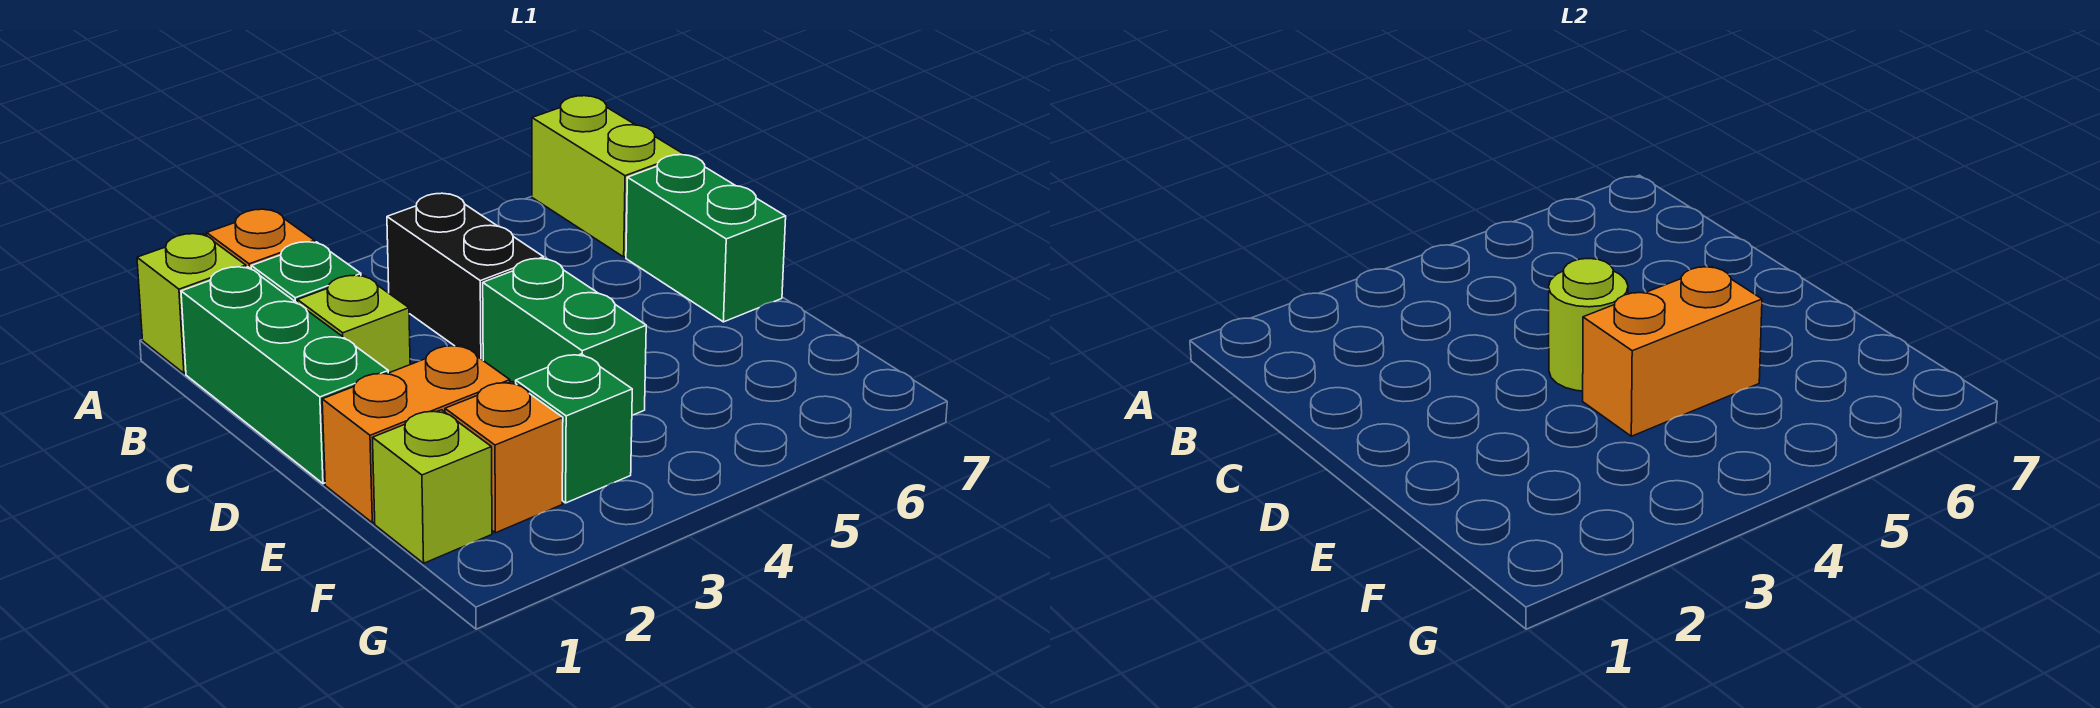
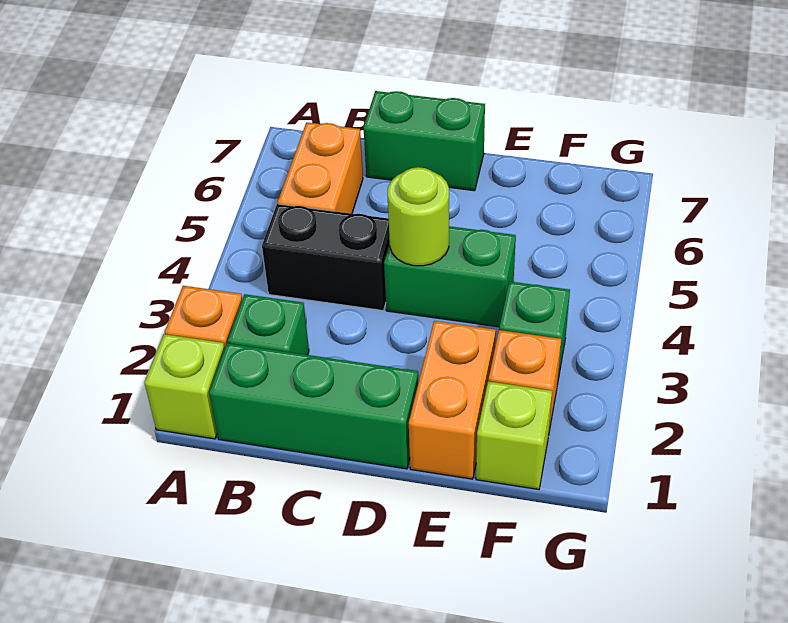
lime brick A7:B7 level 1 -> none
lime brick C2 level 1 -> none
orange brick E4:E5 level 2 -> orange brick B5:B6 level 1

